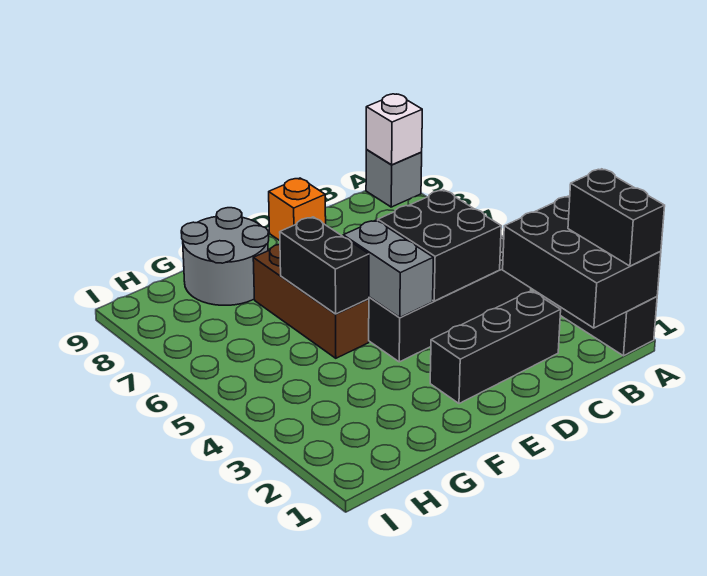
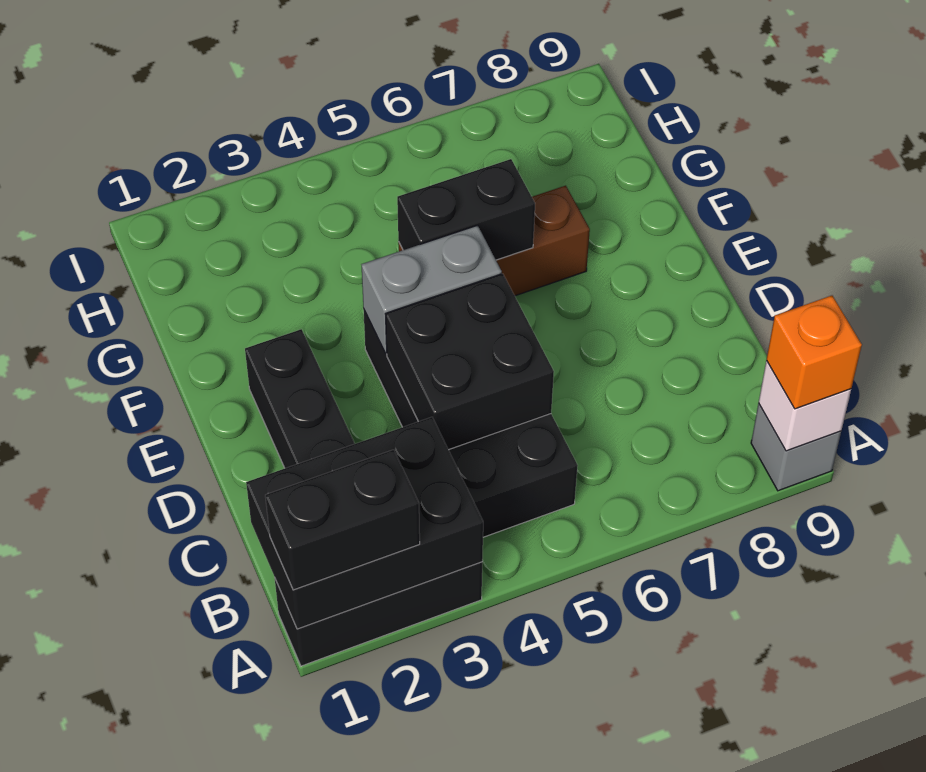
orange brick D9 level 1 -> orange brick A9 level 3
grey round brick F8:G9 level 1 -> none

